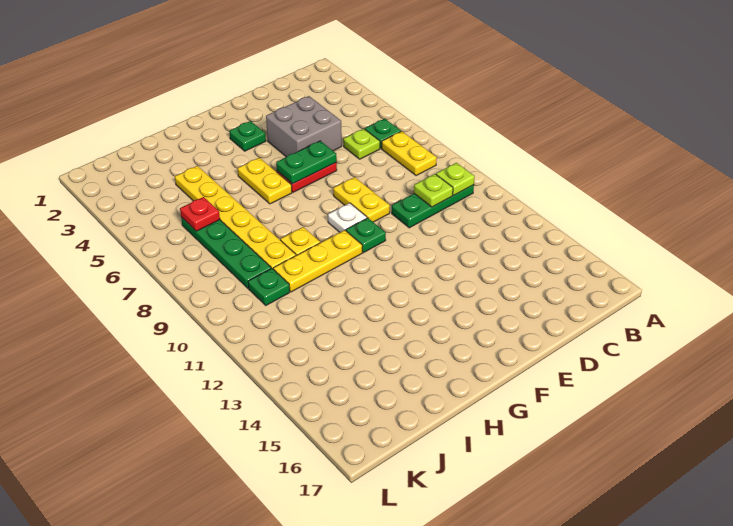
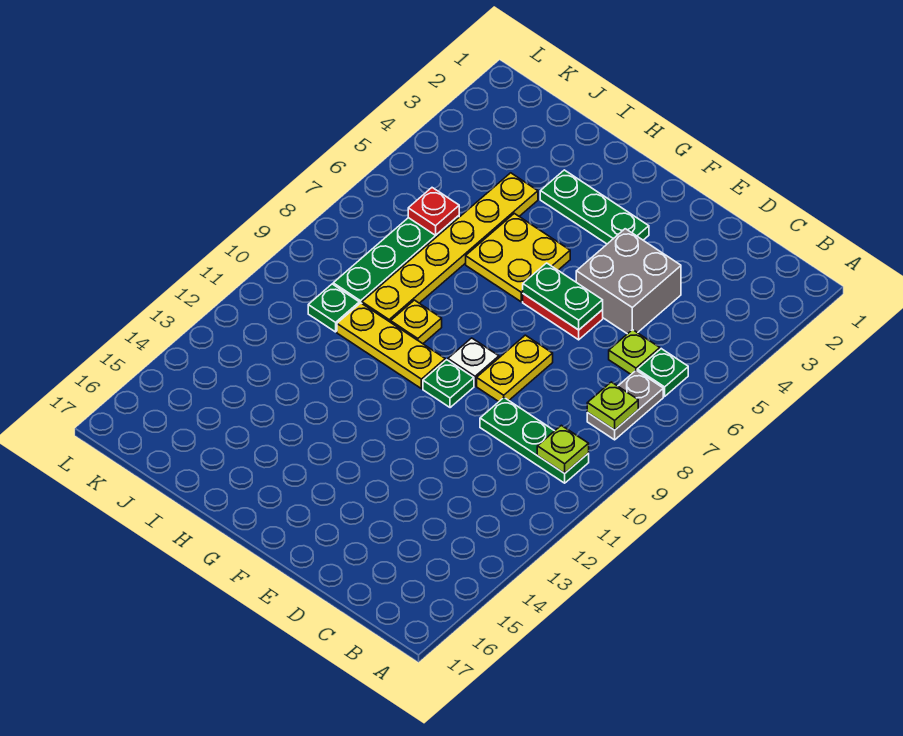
yellow plate B7:B8 level 1 -> grey plate B7:B8 level 1
lime plate C10 level 2 -> lime plate B8 level 2
green plate F3 level 1 -> green plate F3:H3 level 1
yellow plate G5:G6 level 1 -> yellow plate G5:H6 level 1

